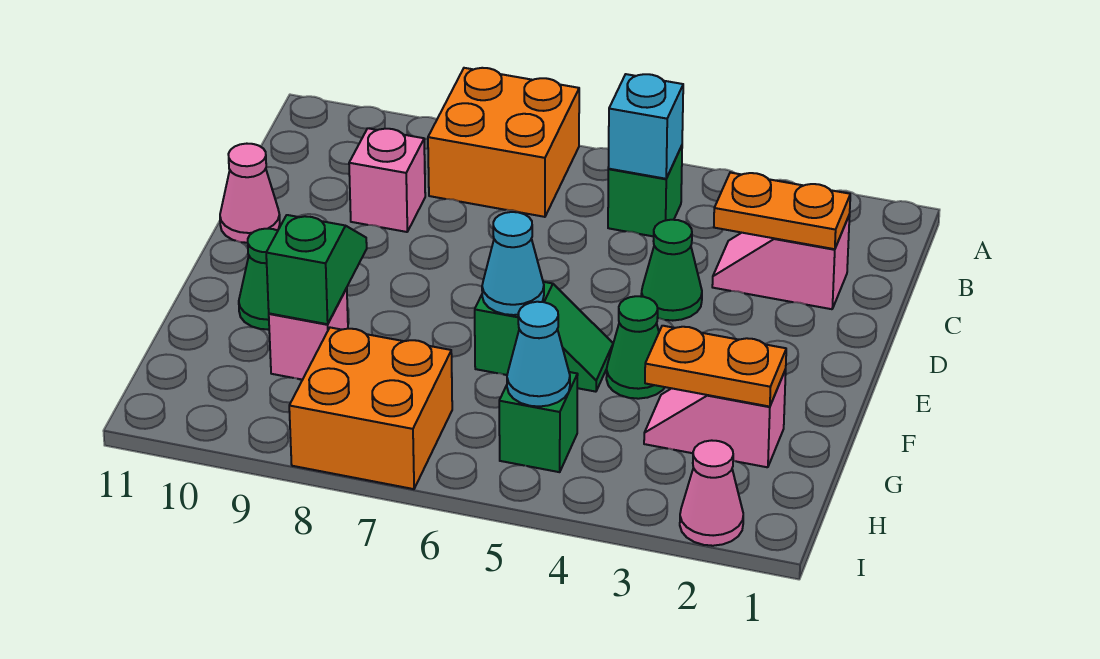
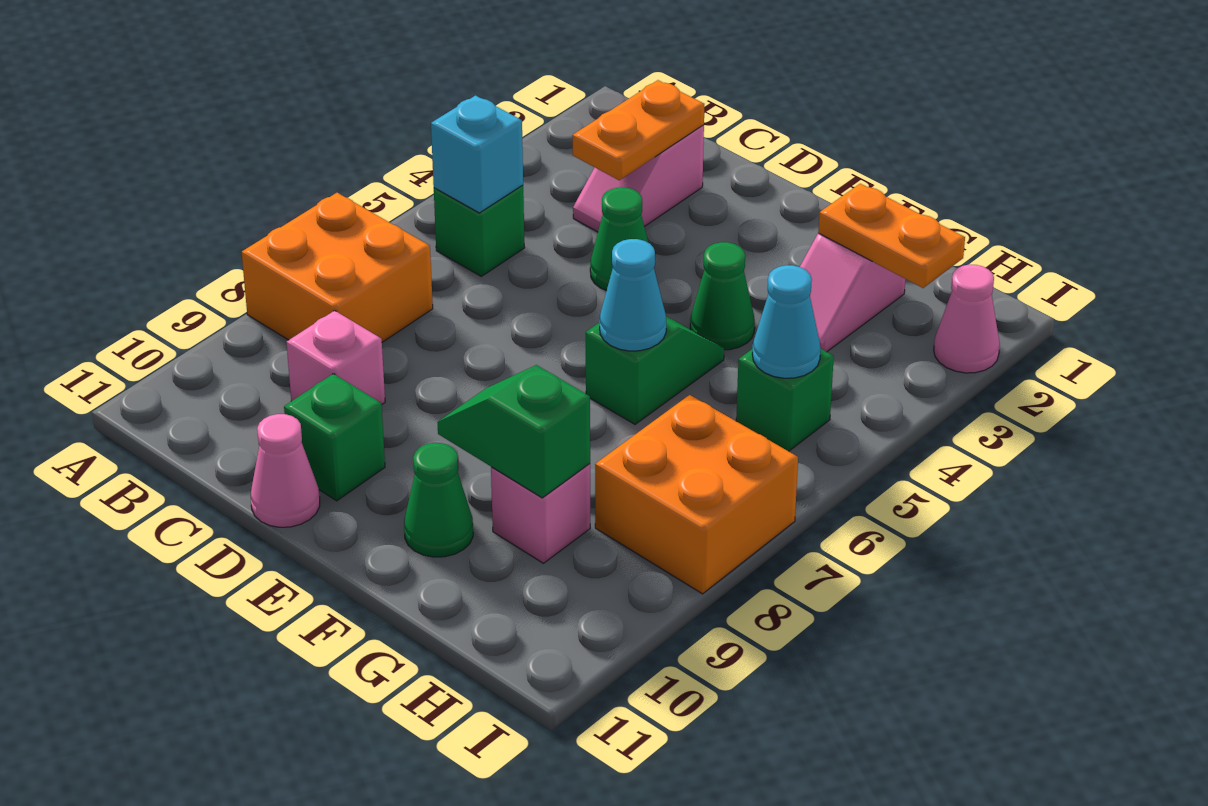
none -> green brick D10 level 1
orange plate G2:G3 level 2 -> orange plate G2:H2 level 2

